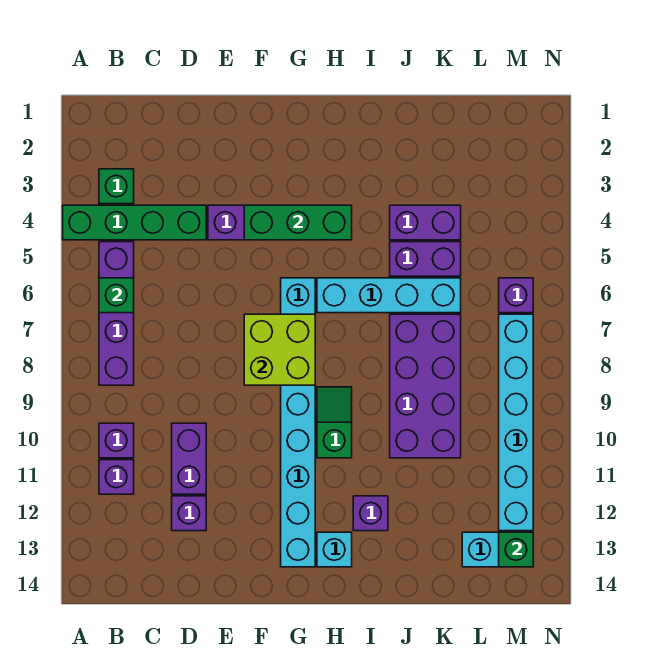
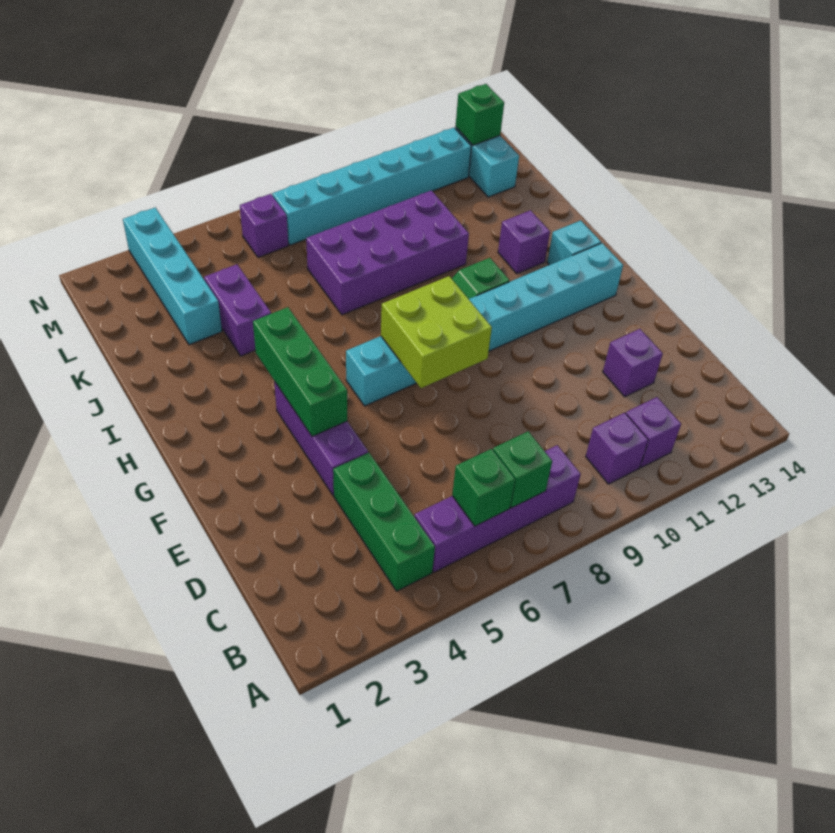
green brick A4:D4 level 1 -> green brick B4:D4 level 1
green brick B3 level 1 -> green brick B7 level 2
purple brick D10:D11 level 1 -> none
cyan brick H6:K6 level 1 -> cyan brick K3:N3 level 1
purple brick J5:K5 level 1 -> none

